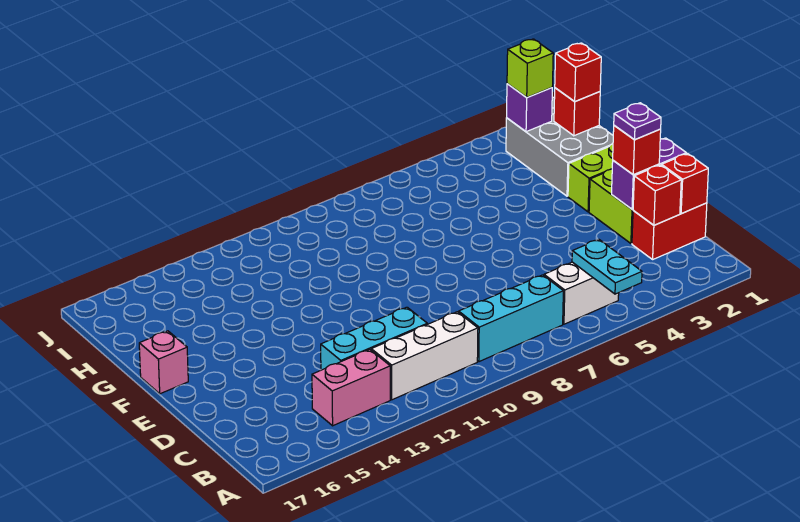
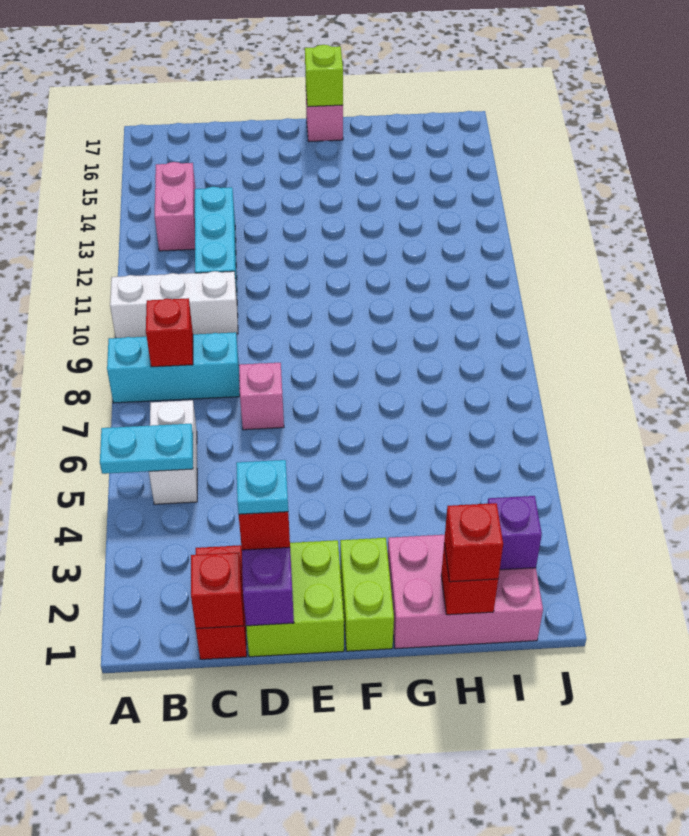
cyan brick B7:B9 level 1 -> cyan brick A8:C8 level 1
white brick B10:B12 level 1 -> white brick A10:C10 level 1
red brick C2 level 2 -> red brick B8 level 2
purple plate D2 level 4 -> cyan plate D2 level 4
none -> pink brick D7 level 1
grey brick G1:I2 level 1 -> pink brick G1:I2 level 1
lime brick I2 level 3 -> lime brick F17 level 2

